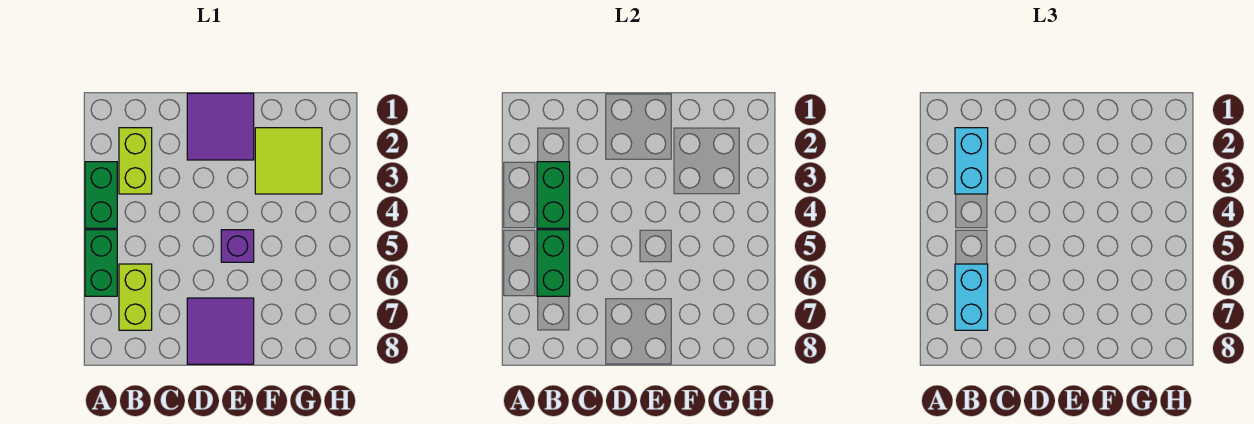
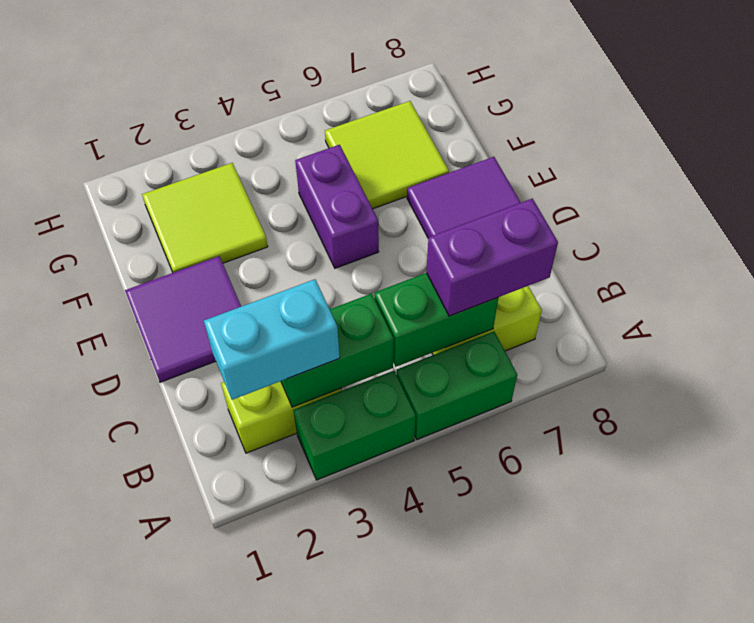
cyan brick B6:B7 level 3 -> purple brick B6:B7 level 3
purple brick E5 level 1 -> purple brick E5:F5 level 1
none -> lime tile F6:G7 level 1

